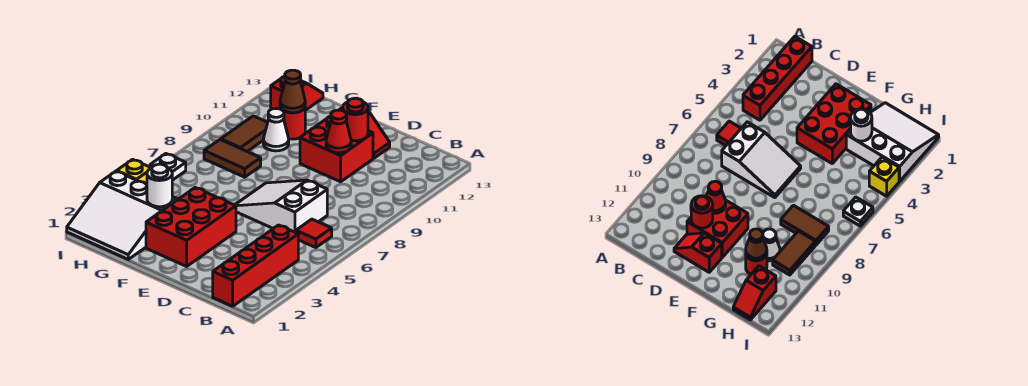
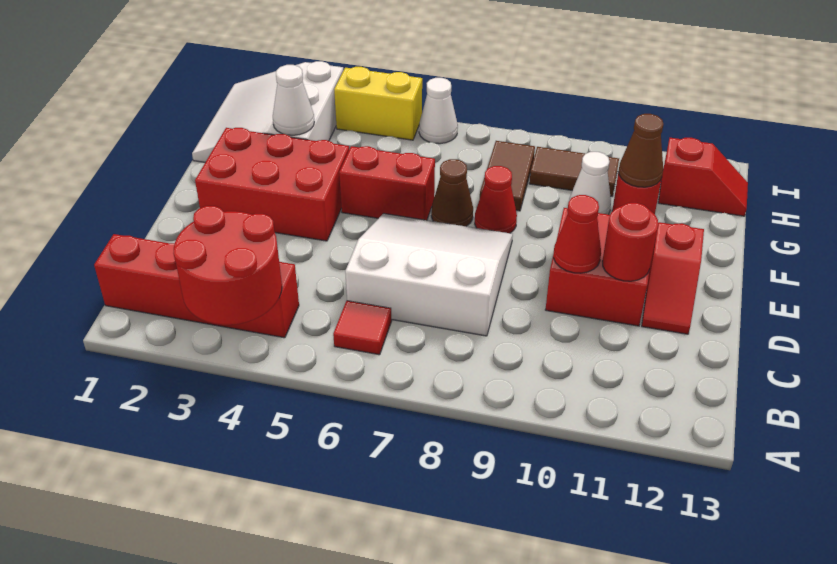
none -> red round brick A3:B4 level 2
white slope C6:E7 level 1 top C -> white slope C6:E8 level 1 top C
none -> red brick F5:F6 level 1
none -> brown cone F7 level 1
none -> red cone F8 level 1
white round brick G3 level 2 -> white cone G3 level 2
yellow brick I4 level 1 -> yellow brick I4:I5 level 1
white plate I6 level 1 -> white cone I6 level 1

